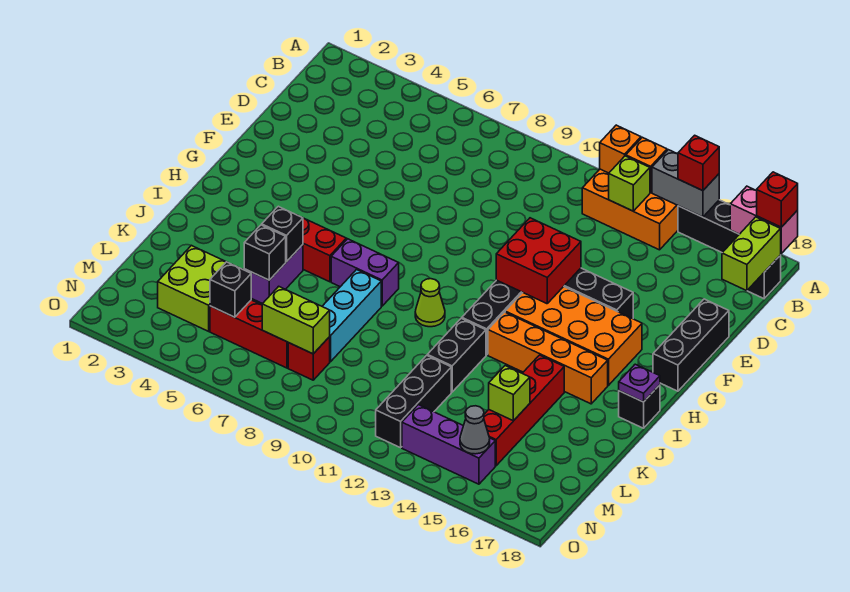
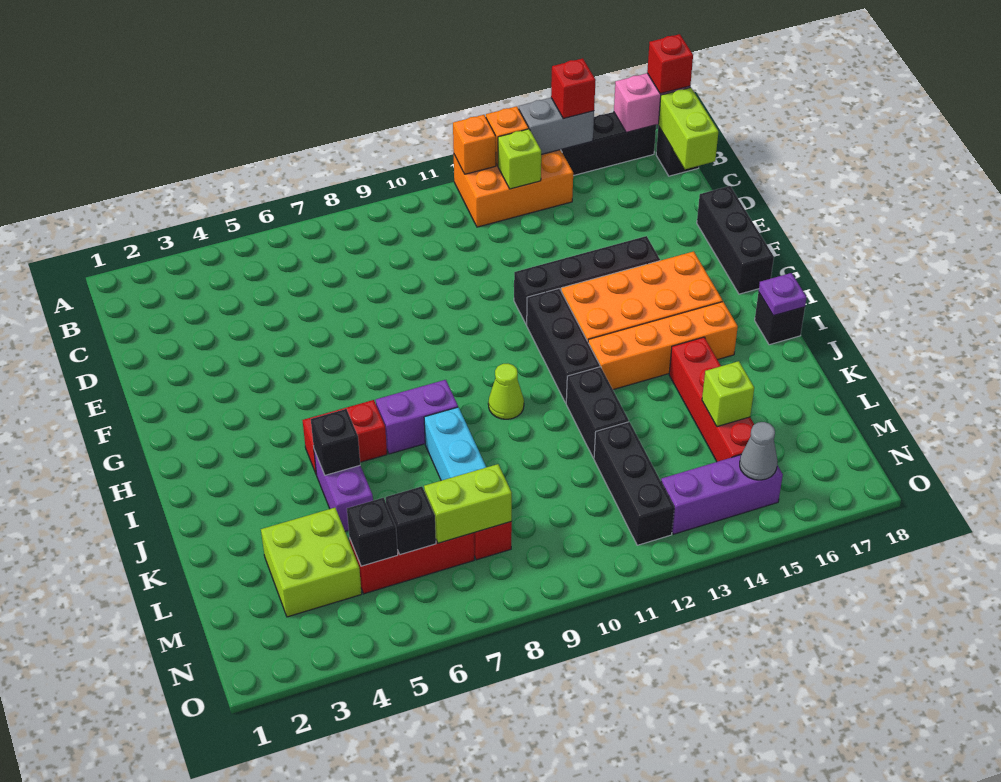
red brick F12:G13 level 2 -> none
black brick K5 level 2 -> black brick M6 level 2

